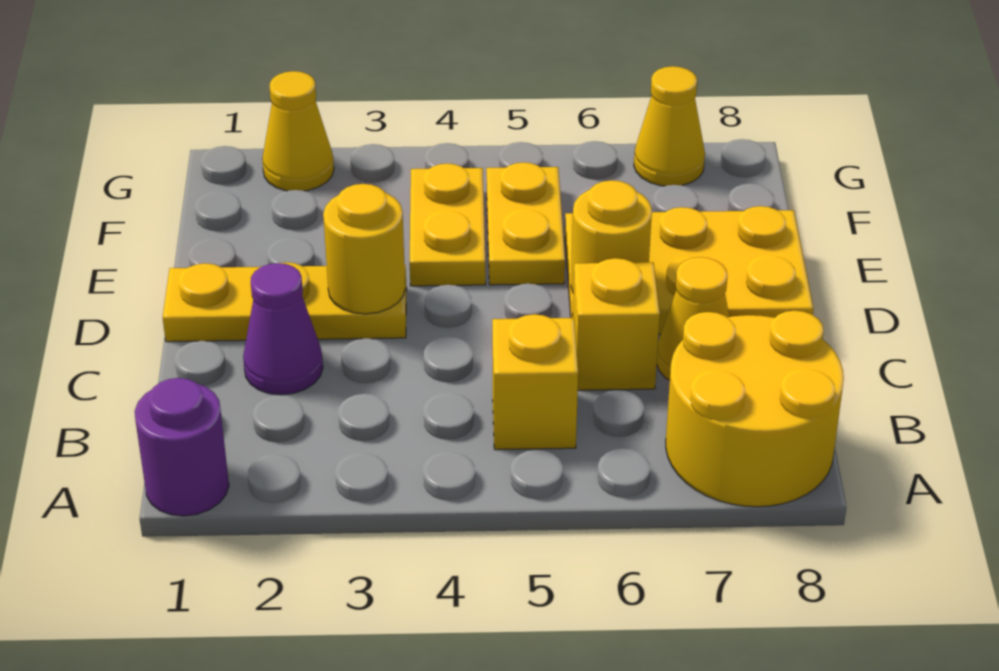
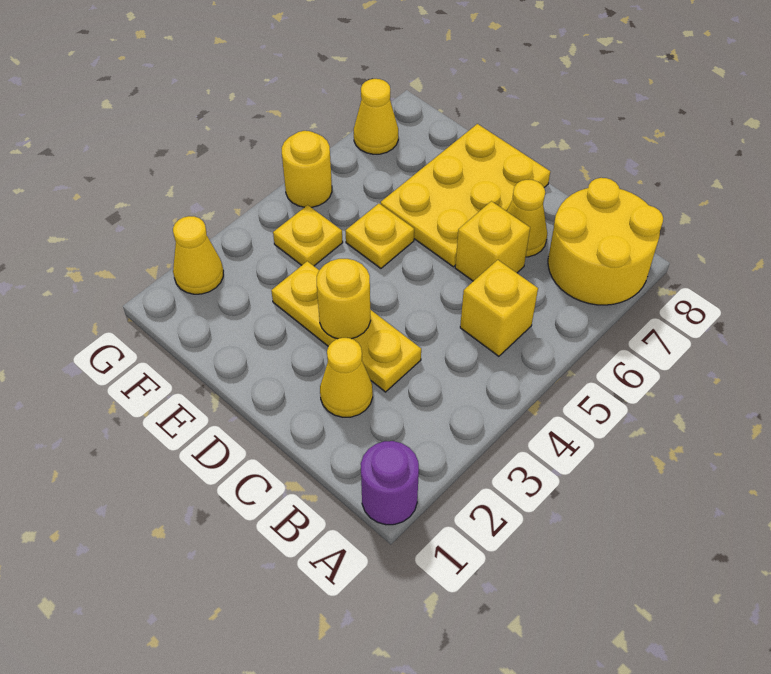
purple cone C2 level 1 -> yellow cone C2 level 1
yellow plate D1:D3 level 1 -> yellow plate C3:E3 level 1
yellow round brick D6 level 2 -> yellow round brick G5 level 1
yellow plate E4:F4 level 1 -> yellow plate F4 level 1
yellow plate E5:F5 level 1 -> yellow plate E5 level 1

